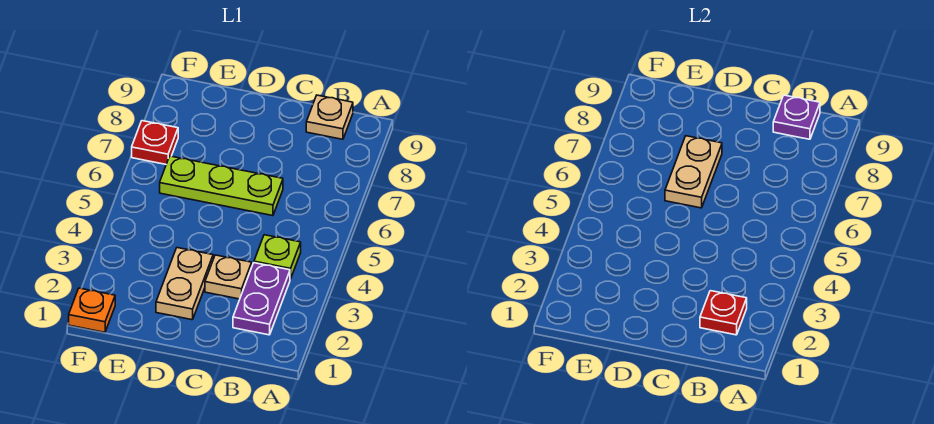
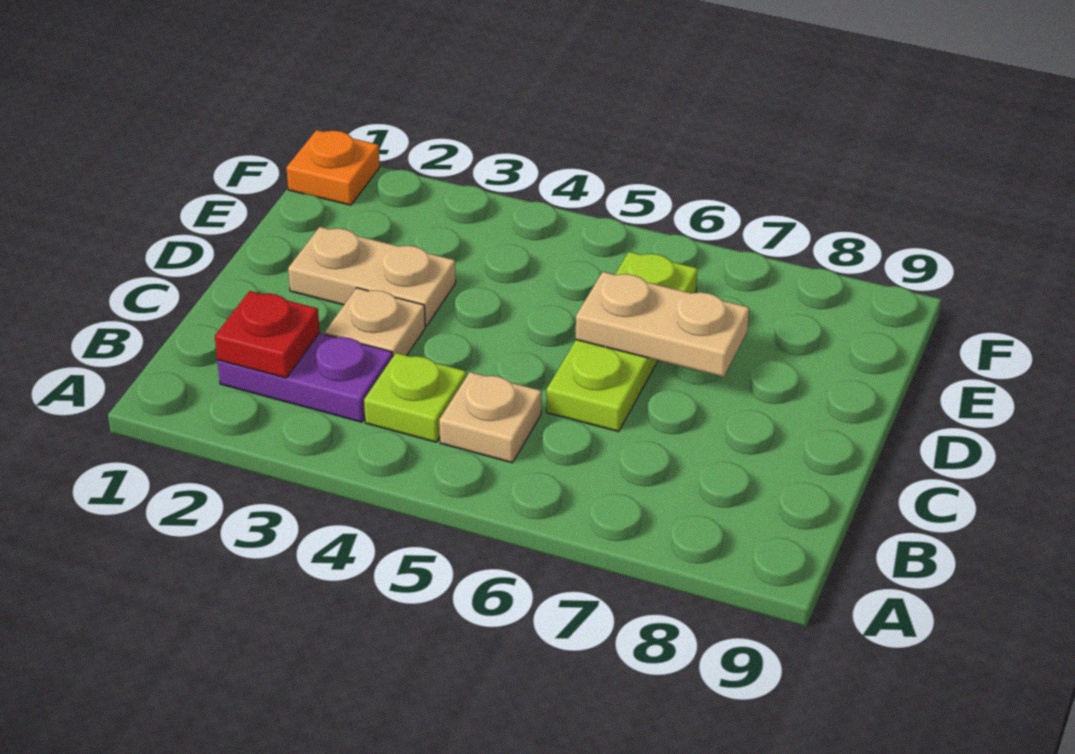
tan plate B9 level 1 -> tan plate B5 level 1
purple plate B9 level 2 -> none
red plate F7 level 1 -> none

